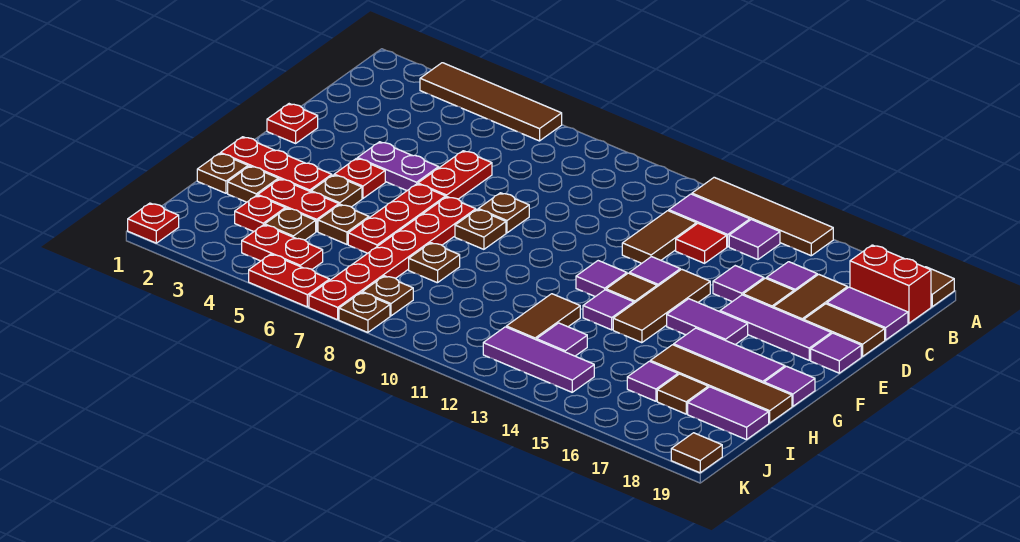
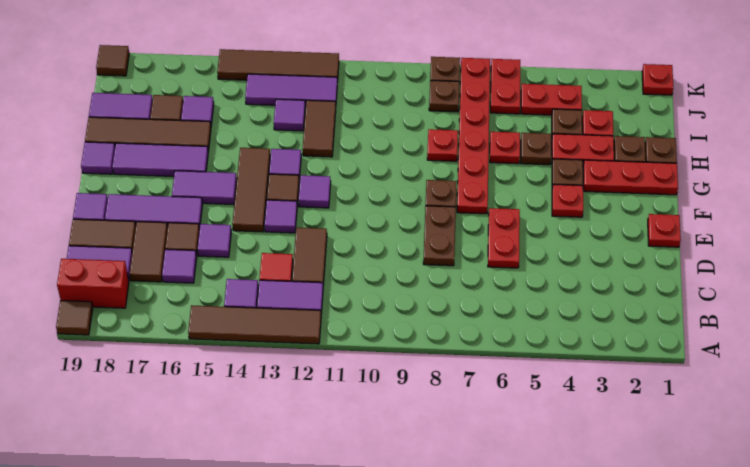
brown tile A3:A6 level 1 -> brown tile K12:K15 level 1
purple plate E4:E5 level 1 -> none
brown plate E8 level 1 -> brown plate D8:E8 level 1
red plate F6:H6 level 1 -> red plate H6 level 1
brown plate H8 level 1 -> red plate H8 level 1
red plate K5:K6 level 1 -> red plate J6:K6 level 1

